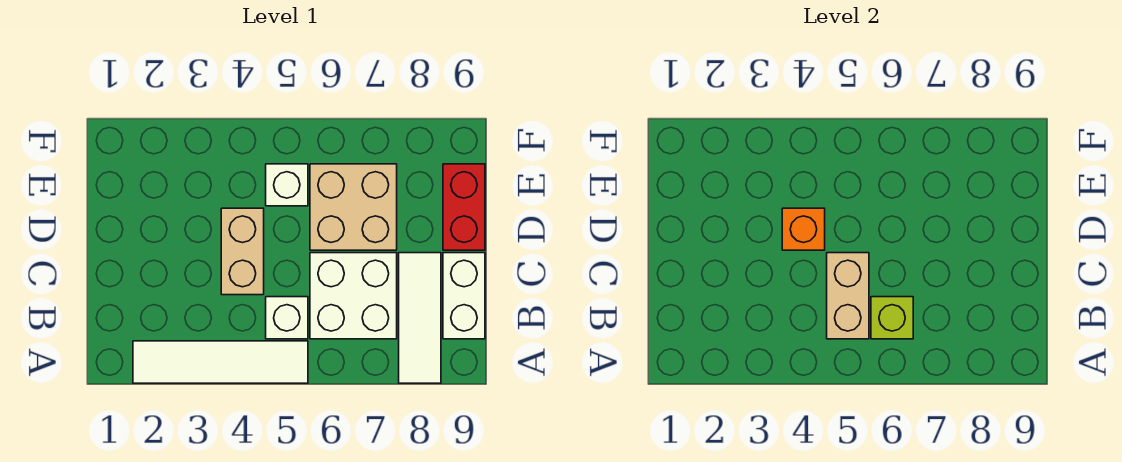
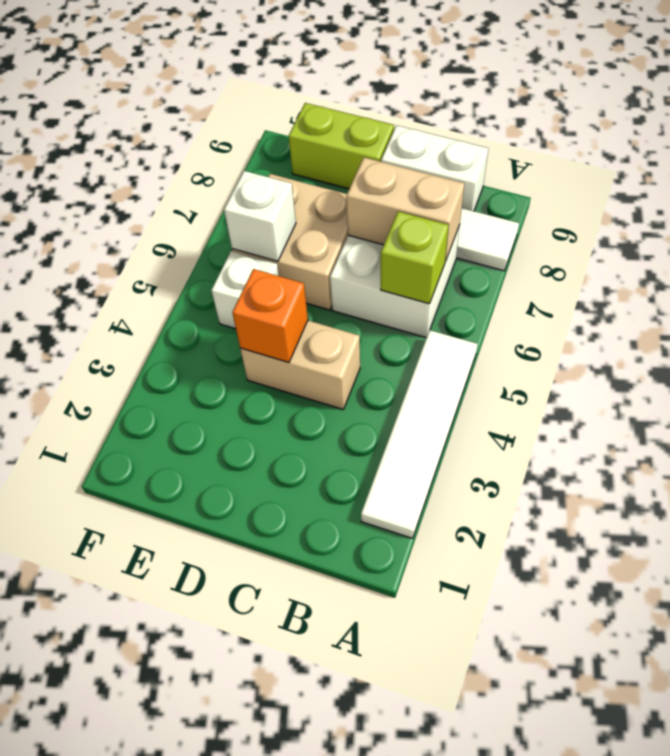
white brick B5 level 1 -> white brick E6 level 2
tan brick B5:C5 level 2 -> tan brick B7:C7 level 2
red brick D9:E9 level 1 -> lime brick D9:E9 level 1

